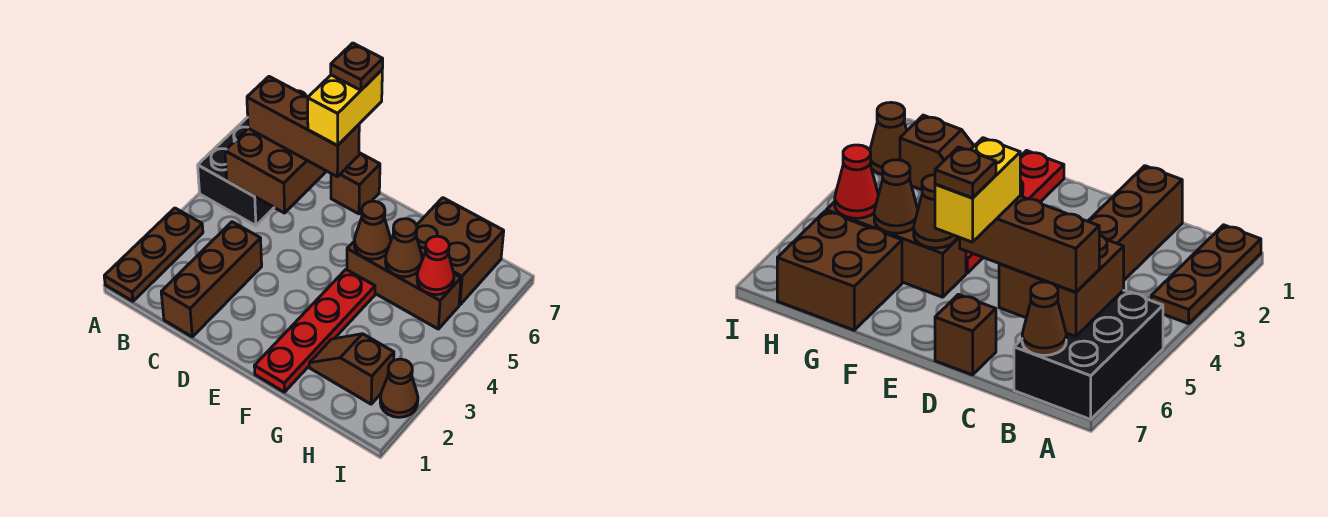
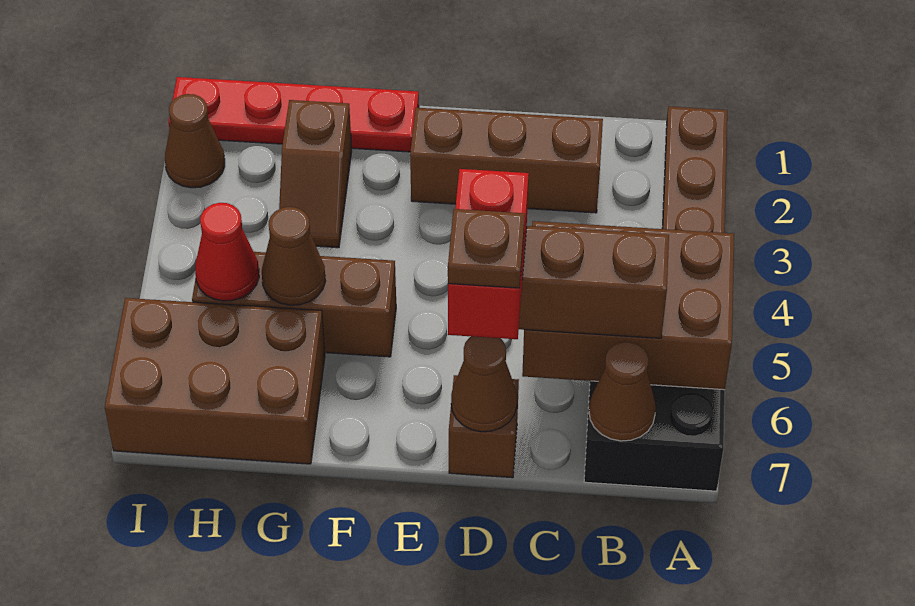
brown brick B5:C6 level 2 -> brown brick A5:C6 level 2
brown brick C1:C3 level 1 -> brown brick C2:E2 level 1
yellow brick D6:D7 level 4 -> red brick D6:D7 level 4
red plate F1:F4 level 1 -> red plate F1:I1 level 1
brown cone F5 level 2 -> brown cone D7 level 2
brown slope G2:H2 level 1 top H -> brown slope G2:G3 level 1 top 2
brown brick G6:H7 level 1 -> brown brick G6:I7 level 1

